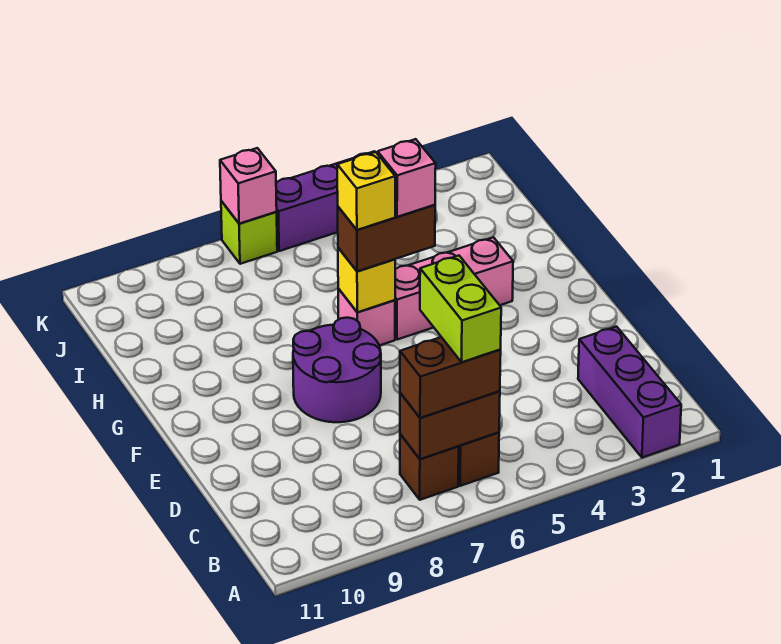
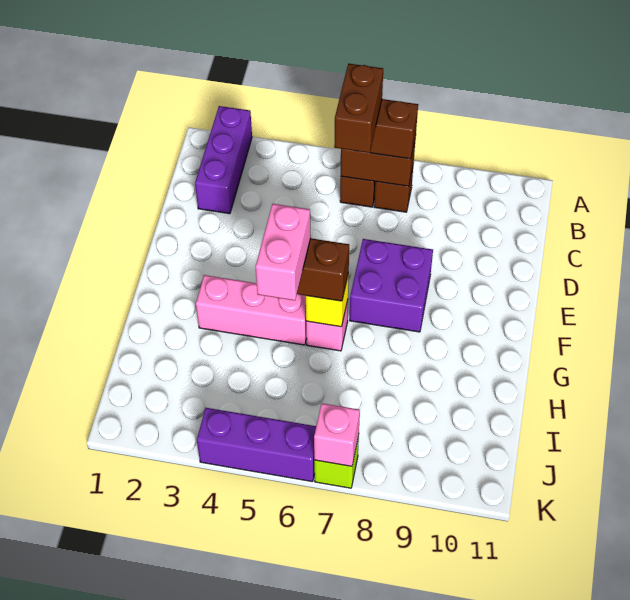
lime brick B6:C6 level 4 -> brown brick B6:C6 level 4
purple round brick E7:F8 level 1 -> purple brick E7:F8 level 1
pink brick G5 level 4 -> pink brick G5:H5 level 4
yellow brick G6 level 4 -> none

